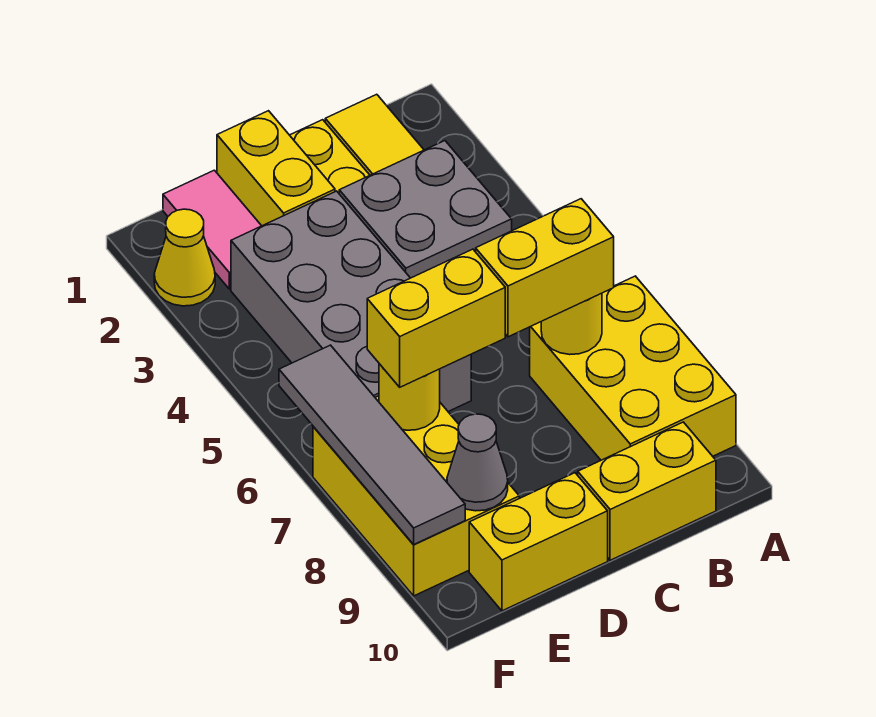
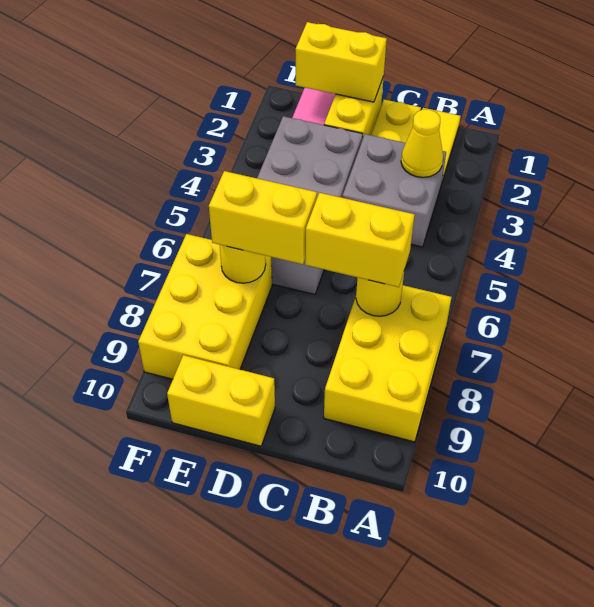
yellow brick B10:C10 level 1 -> yellow brick D1:E1 level 2
grey cone E9 level 2 -> none
yellow cone F2 level 1 -> yellow cone B3 level 2
grey tile F6:F9 level 2 -> none

